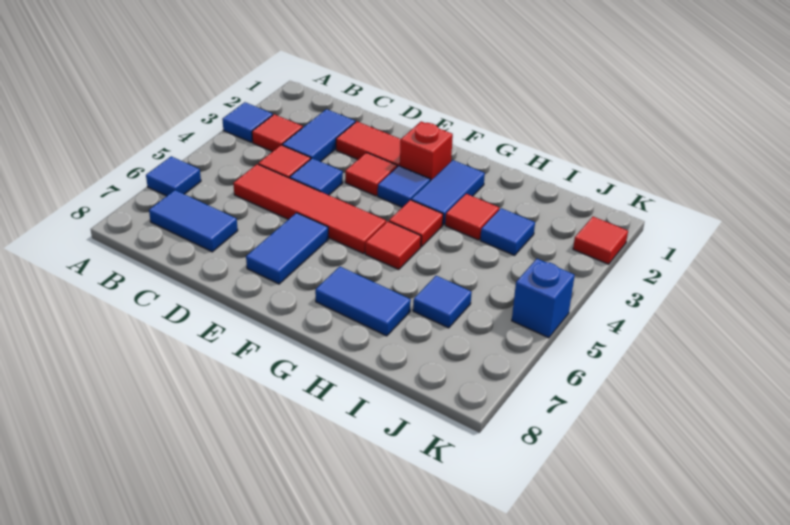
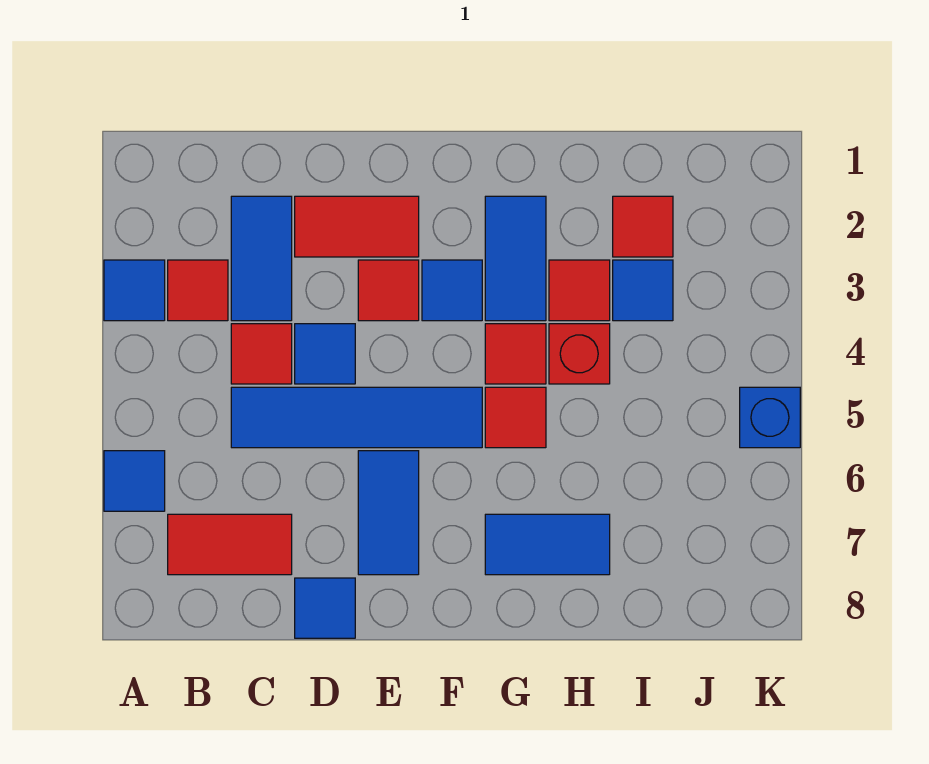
blue tile B7:C7 level 1 -> red tile B7:C7 level 1
red tile C5:F5 level 1 -> blue tile C5:F5 level 1
red brick F2 level 1 -> red brick H4 level 1
blue tile I6 level 1 -> blue tile D8 level 1
red tile K2 level 1 -> red tile I2 level 1

